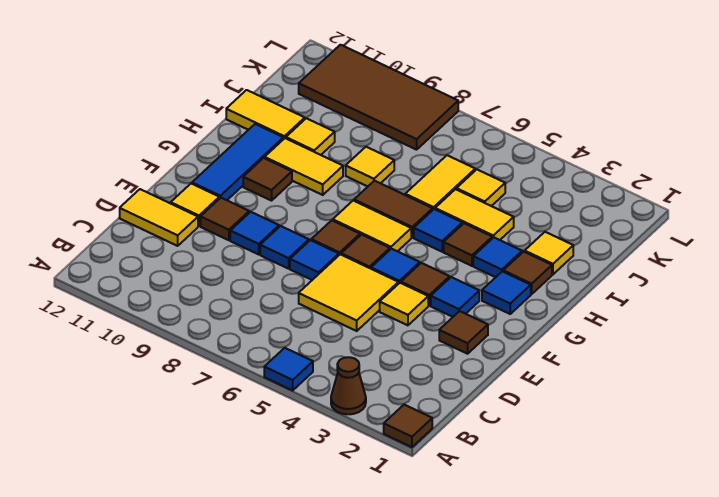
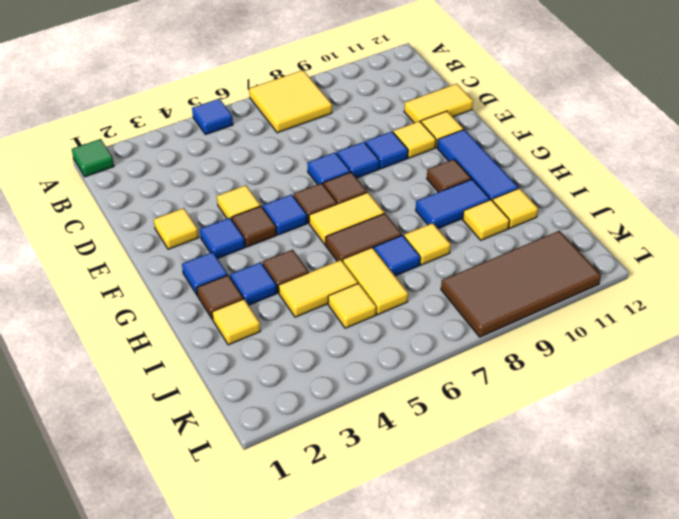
brown tile A1 level 1 -> green tile A1 level 1
brown cone A3 level 1 -> none
yellow tile D5:E6 level 1 -> yellow tile A7:B8 level 1
brown tile E2 level 1 -> yellow tile E2 level 1
brown tile E10 level 1 -> yellow tile E10 level 1
blue tile H5 level 1 -> blue tile I7 level 1
yellow tile H9:H10 level 1 -> blue tile H9:H10 level 1
yellow tile I11:I12 level 1 -> yellow tile I11 level 1

